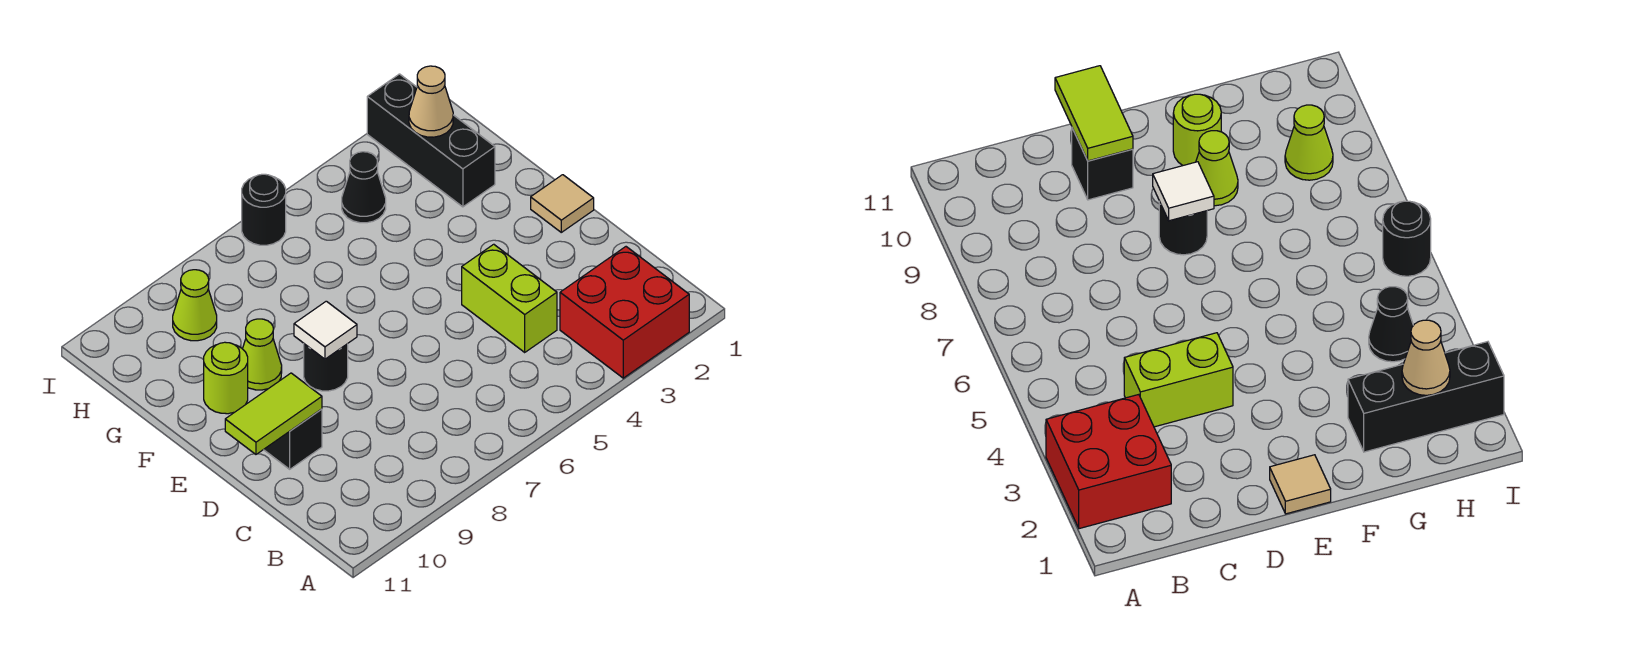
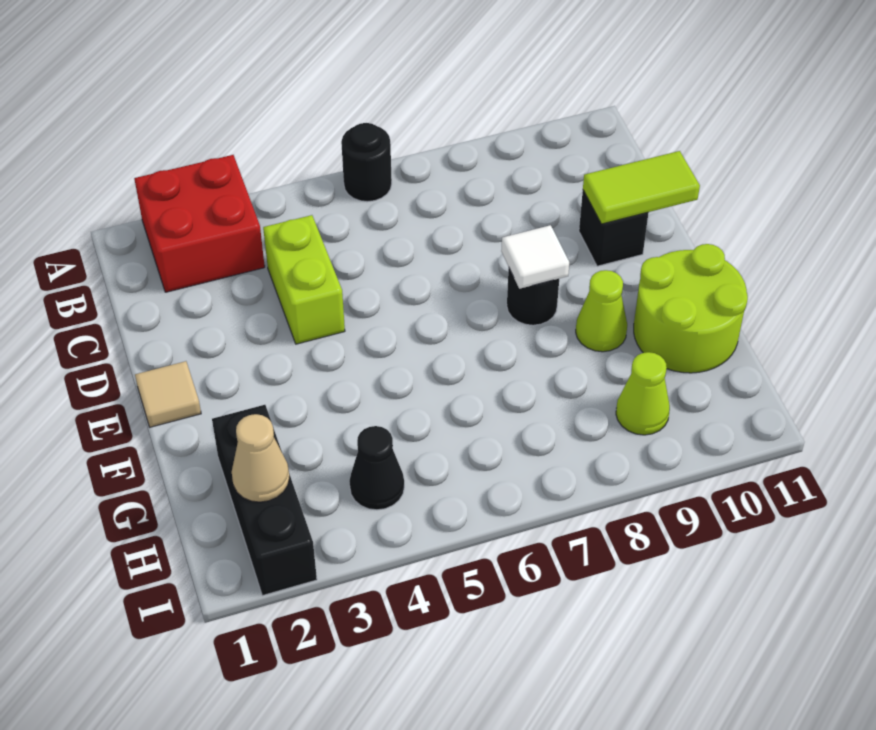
lime round brick F10 level 1 -> lime round brick F10:G11 level 1
black round brick I6 level 1 -> black round brick A6 level 1

